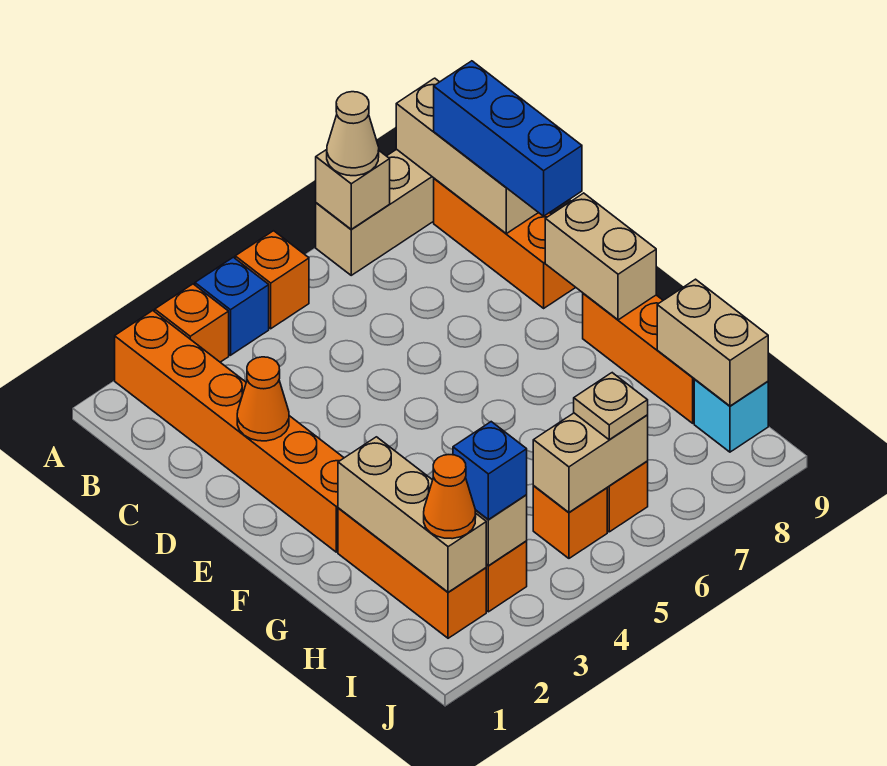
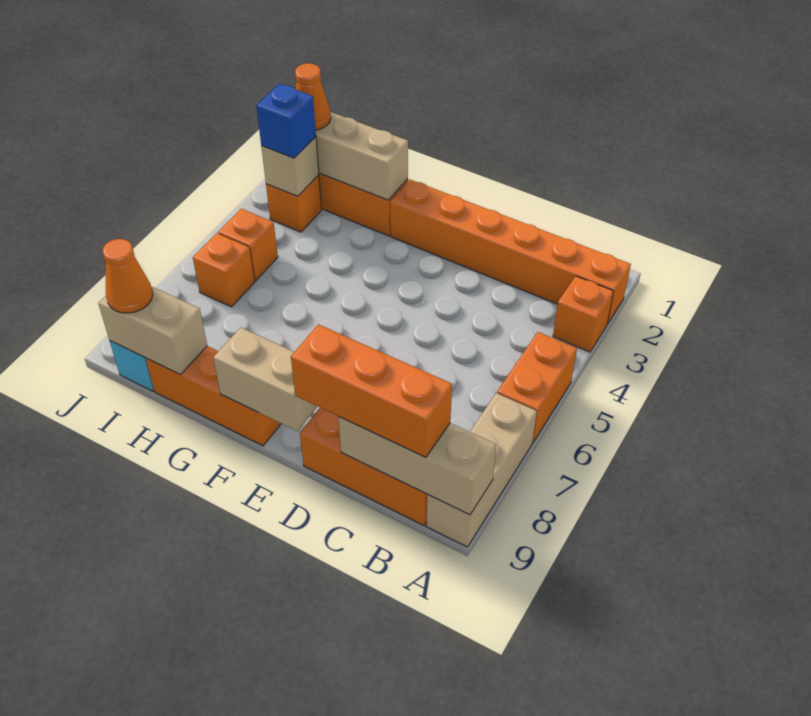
blue brick A4 level 1 -> none
orange brick A5 level 1 -> orange brick A5:A6 level 1
tan brick A7 level 2 -> none
tan cone A7 level 3 -> none
blue brick B9:D9 level 3 -> orange brick B9:D9 level 3
orange cone D2 level 2 -> orange cone I9 level 3
tan brick I5:I6 level 2 -> none
tan plate I6 level 3 -> none

